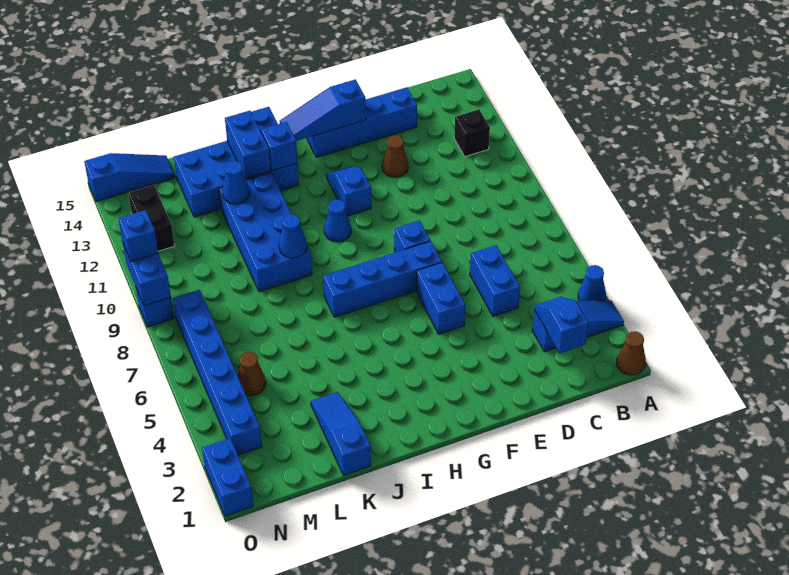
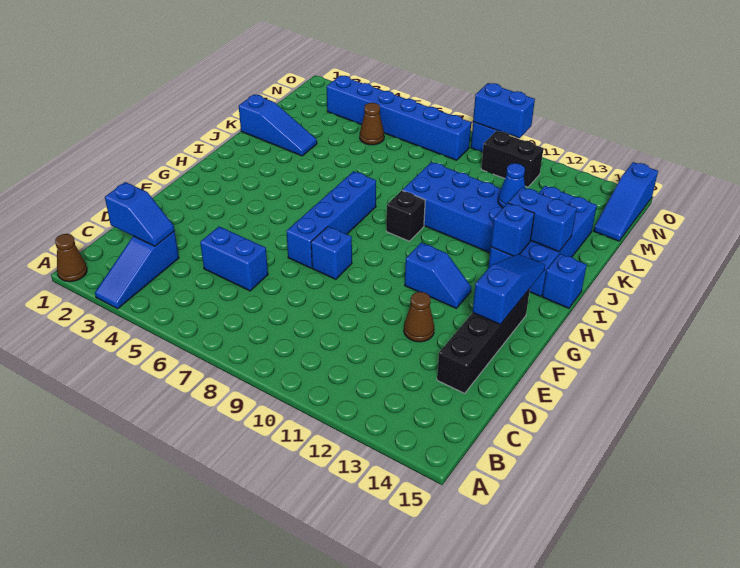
blue cone A4 level 1 -> none
black brick B12 level 1 -> black brick I9 level 1
blue brick D14:G14 level 1 -> black brick D14:G14 level 1
blue brick F5:F6 level 1 -> none
blue cone H10 level 1 -> none
blue cone J9 level 2 -> none
black brick N12:N13 level 1 -> black brick N10:N11 level 1
blue brick O1:O2 level 1 -> none
blue brick O10 level 3 -> none

